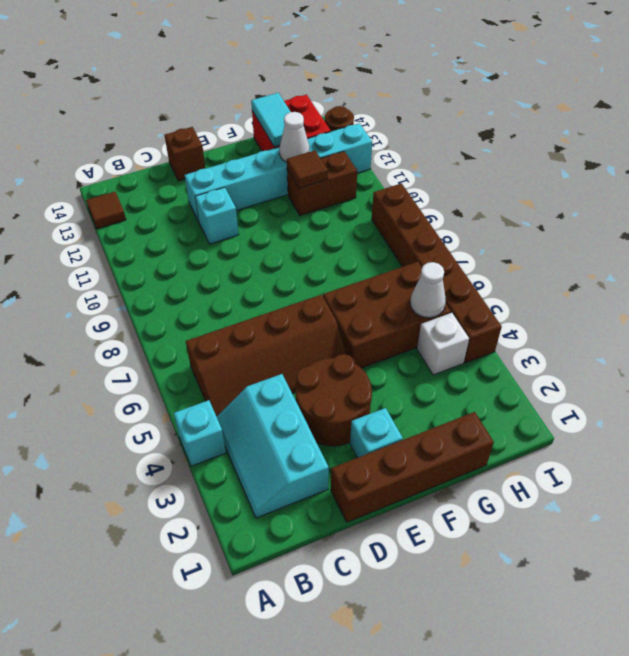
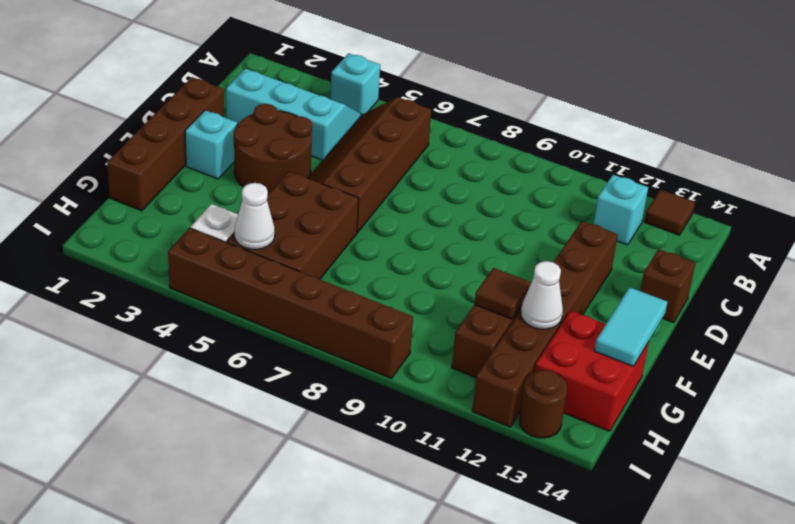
cyan brick D11 level 1 -> cyan brick B12 level 1
cyan brick D12:I12 level 1 -> brown brick D12:I12 level 1
cyan tile G13:G14 level 2 -> cyan tile F14:G14 level 2

